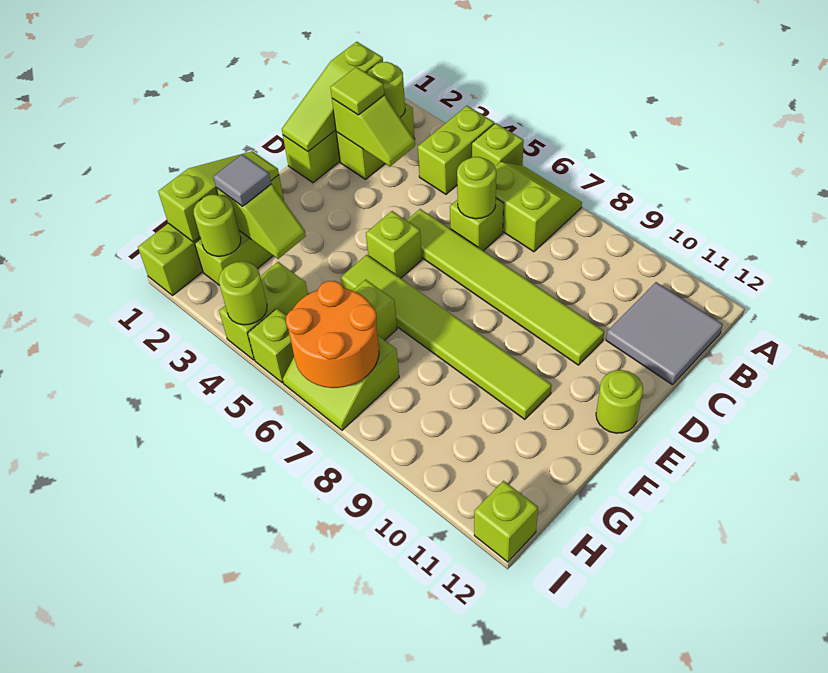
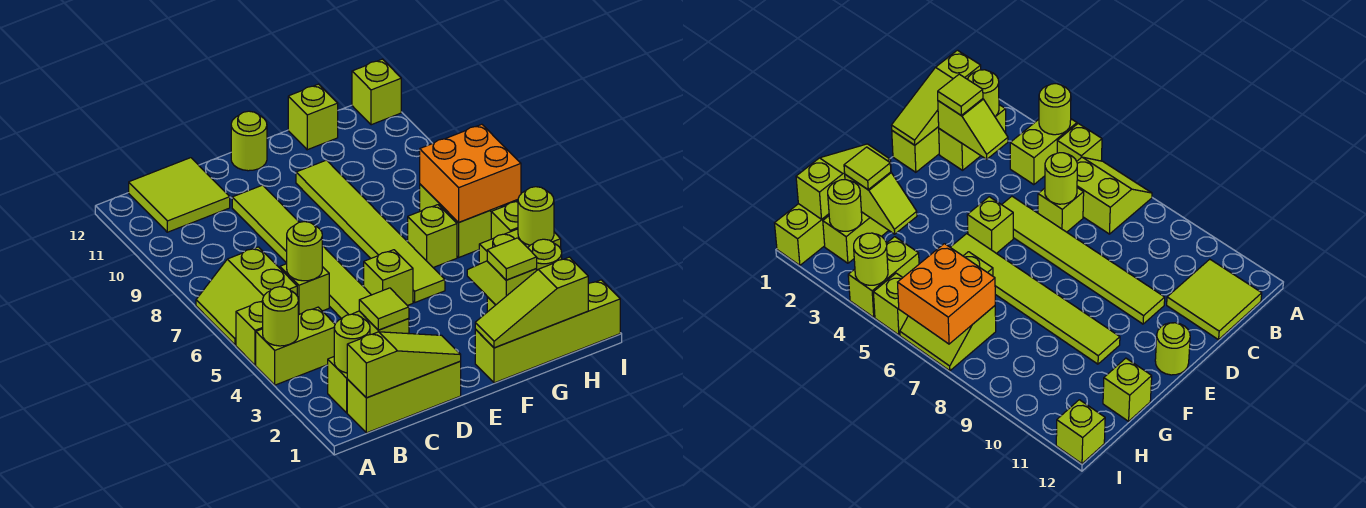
none -> lime round brick A4 level 2
grey tile B11:C12 level 1 -> lime tile B11:C12 level 1
grey tile G2 level 3 -> lime tile G2 level 3
none -> lime brick G12 level 1
orange round brick H6:I7 level 2 -> orange brick H6:I7 level 2

